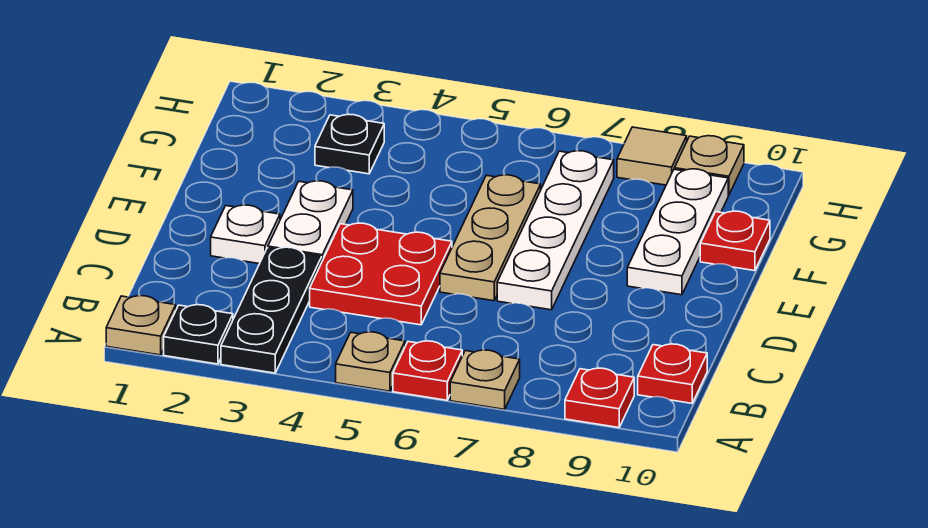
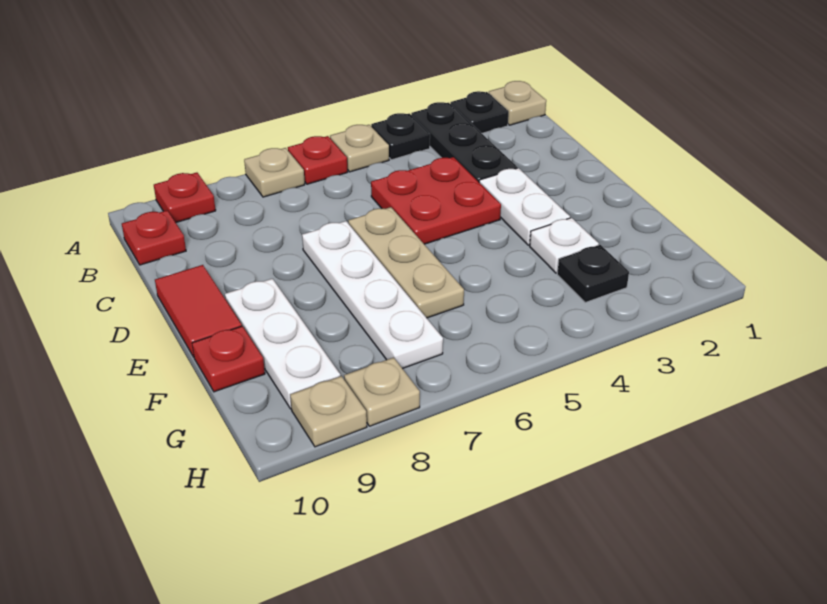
none -> black plate A4 level 1
white plate D2 level 1 -> white plate F3 level 1
none -> red tile D10:E10 level 1
tan tile H8 level 1 -> tan plate H8 level 1

